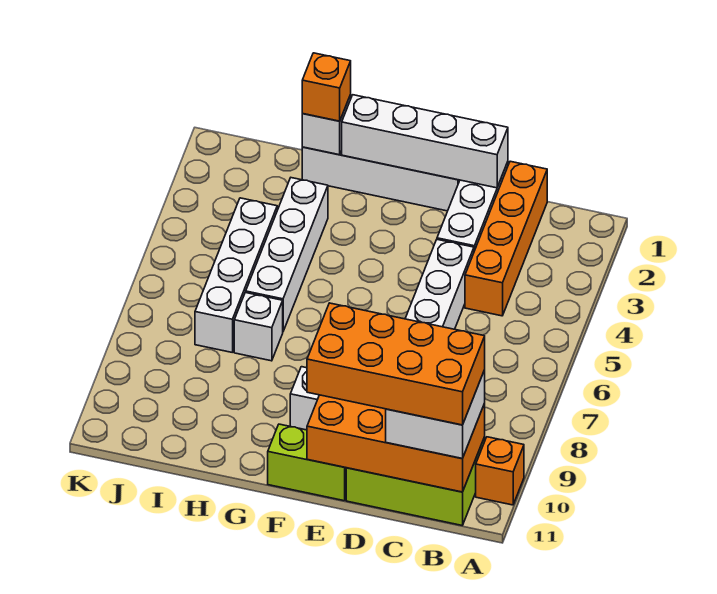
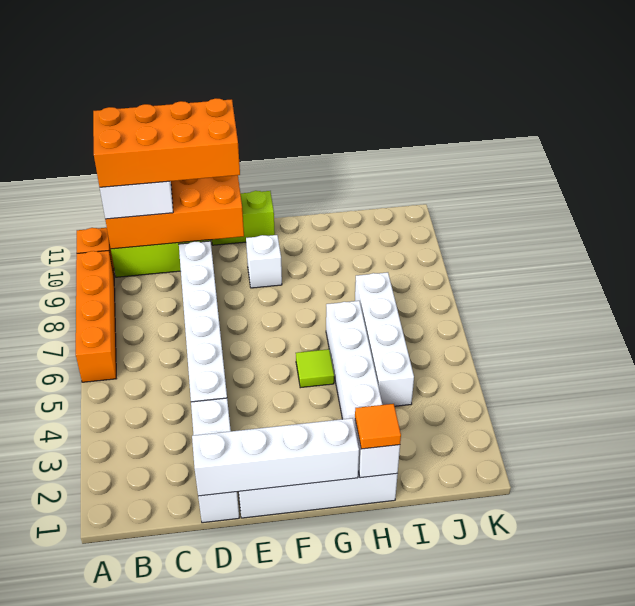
orange brick C1:C4 level 1 -> orange brick A6:A9 level 1
none -> lime tile G5 level 1
orange brick H1 level 3 -> orange tile H1 level 3
white brick H7 level 1 -> none

